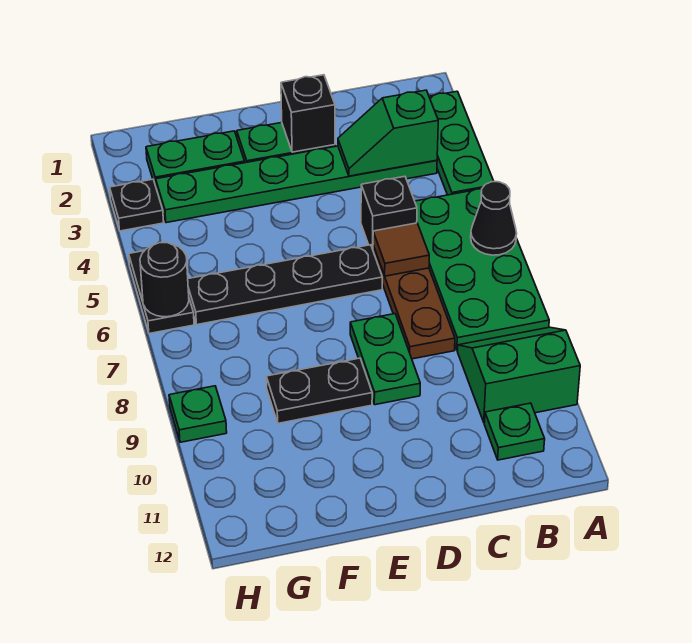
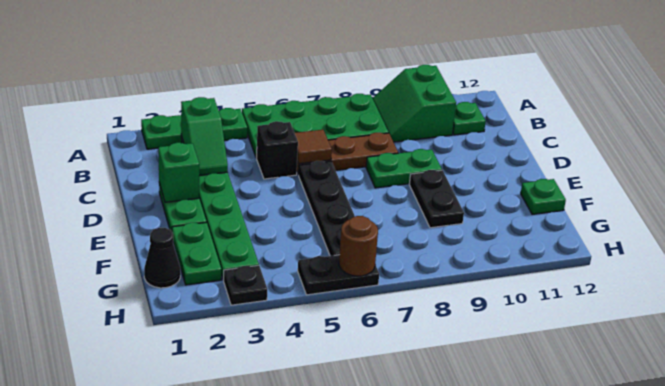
black cone A6 level 2 -> black cone G1 level 1
black brick D2 level 2 -> green brick D2 level 2
black round brick H6 level 2 -> brown round brick H6 level 2
green plate H9 level 1 -> green plate F12 level 1

